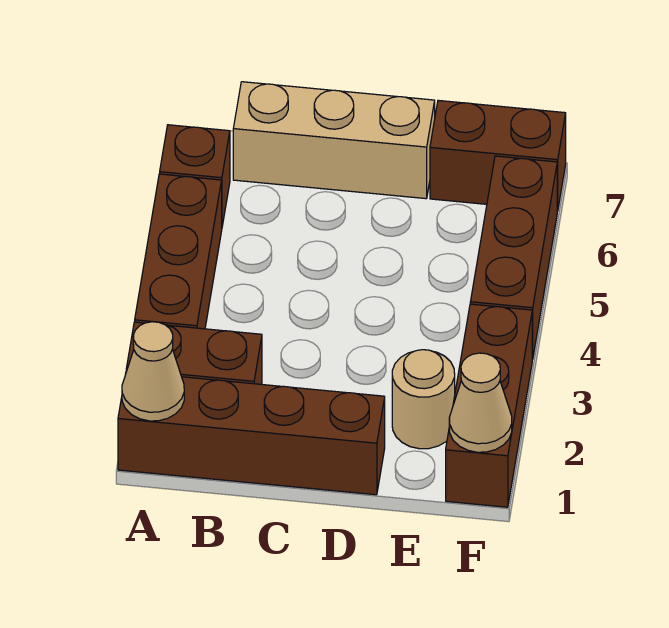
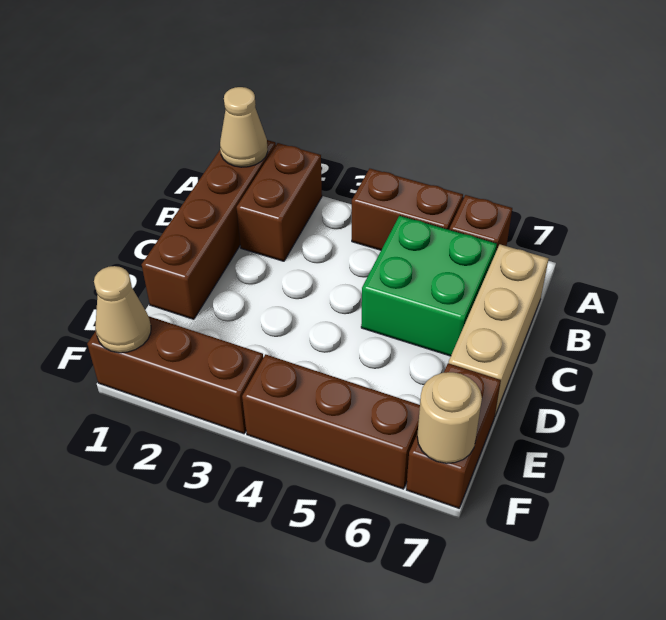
brown brick A3:A5 level 1 -> brown brick A4:A5 level 1
none -> green brick B5:C6 level 1
tan round brick E2 level 1 -> tan round brick F7 level 2

